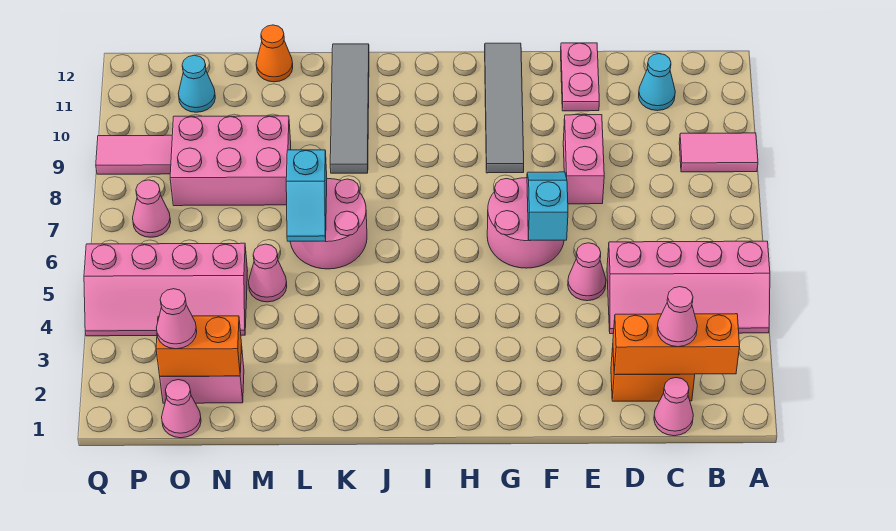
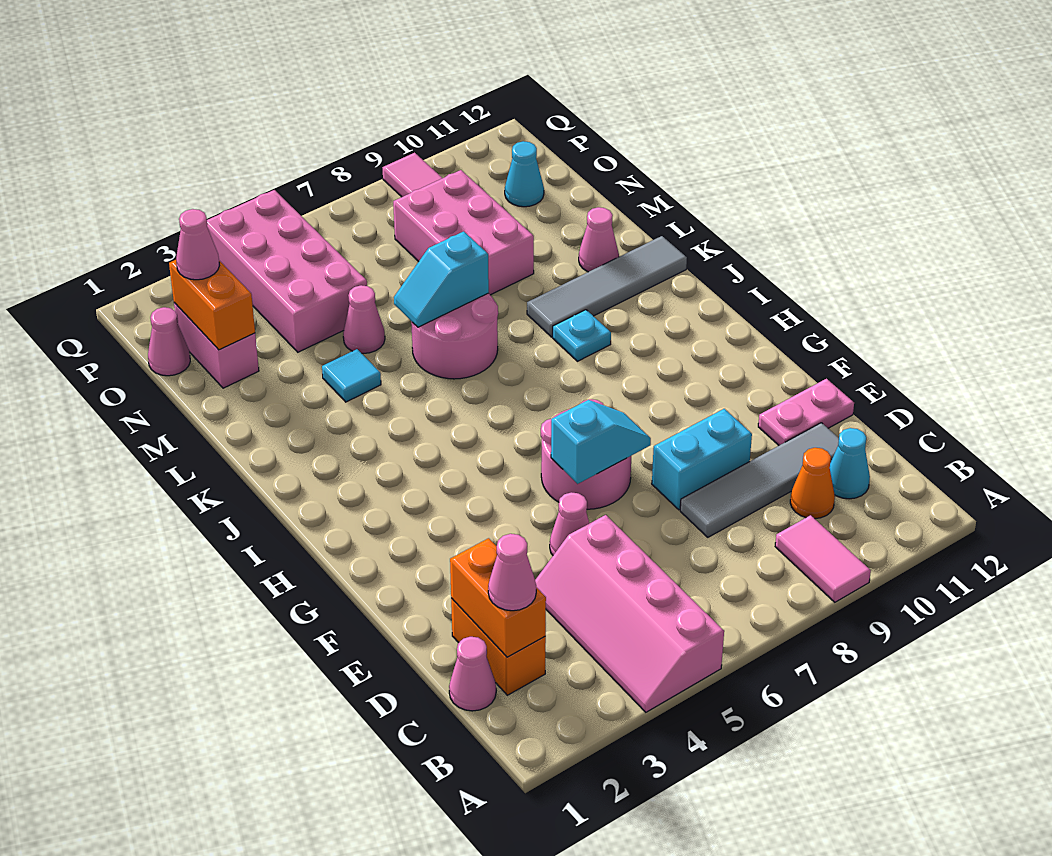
orange brick B2:D2 level 2 -> orange brick C2:D2 level 2
pink brick E8:E9 level 1 -> cyan brick E8:E9 level 1
grey tile G9:G12 level 1 -> grey tile D8:D11 level 1
none -> cyan plate J9 level 1
none -> cyan tile L4 level 1
orange cone M12 level 1 -> orange cone C10 level 1
pink slope N4:Q5 level 1 top 5 -> pink brick N4:Q5 level 1
pink cone P7 level 1 -> pink cone L11 level 1

